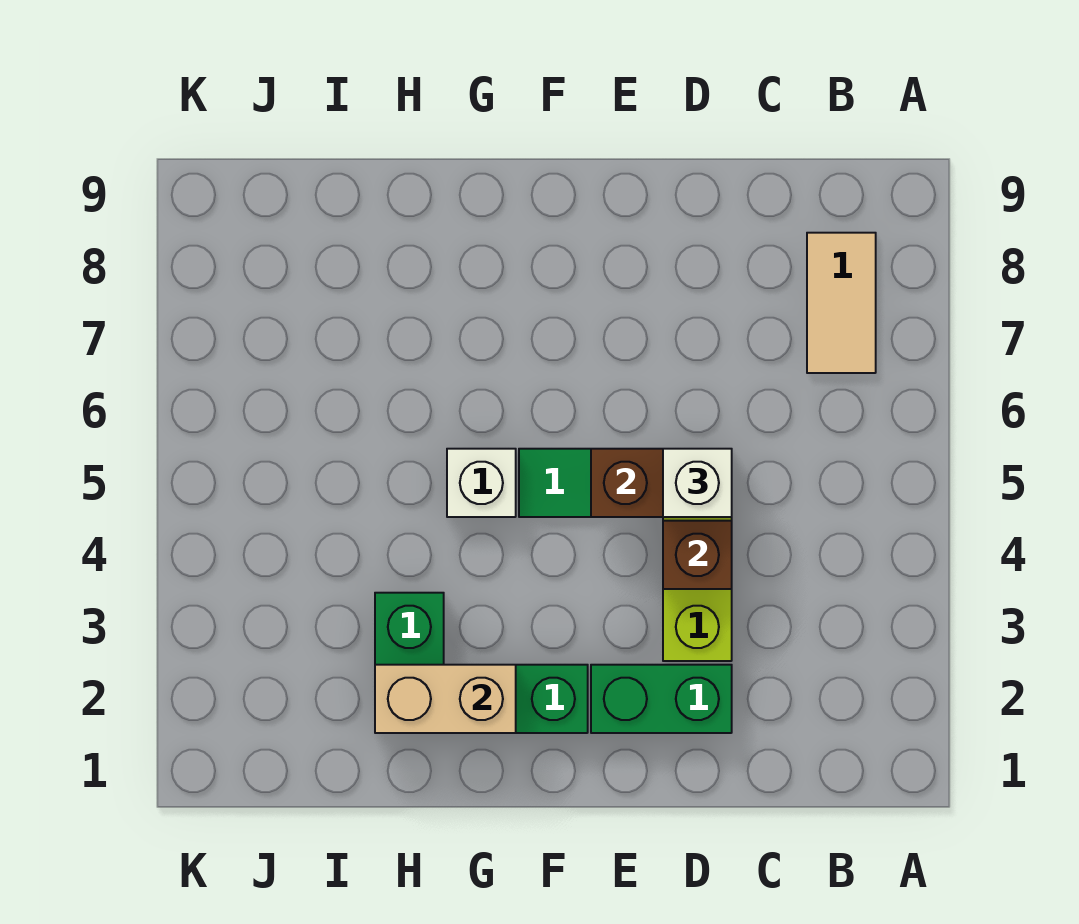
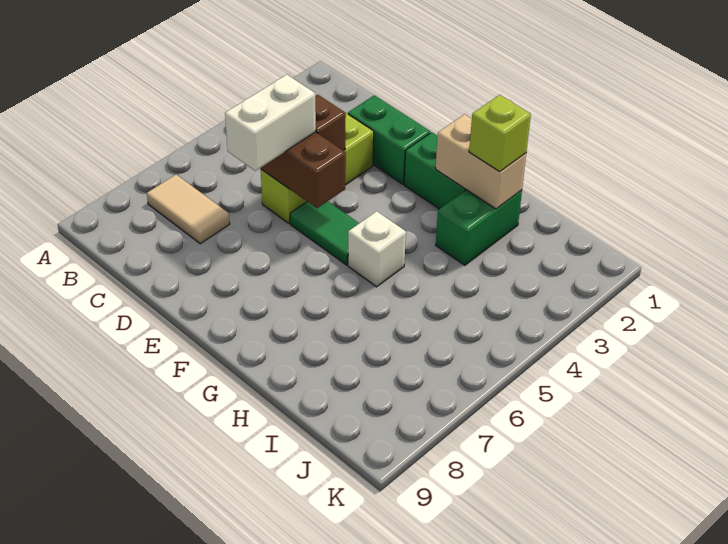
tan tile B7:B8 level 1 -> tan tile B7:C7 level 1
white brick D5 level 3 -> white brick D5:D6 level 3
none -> lime brick H2 level 3

